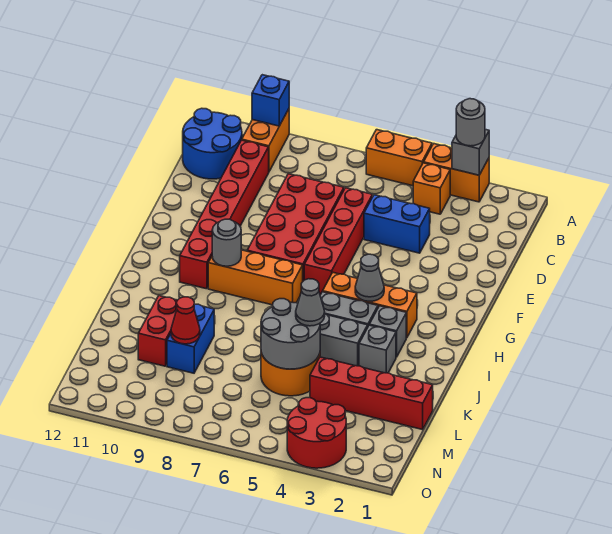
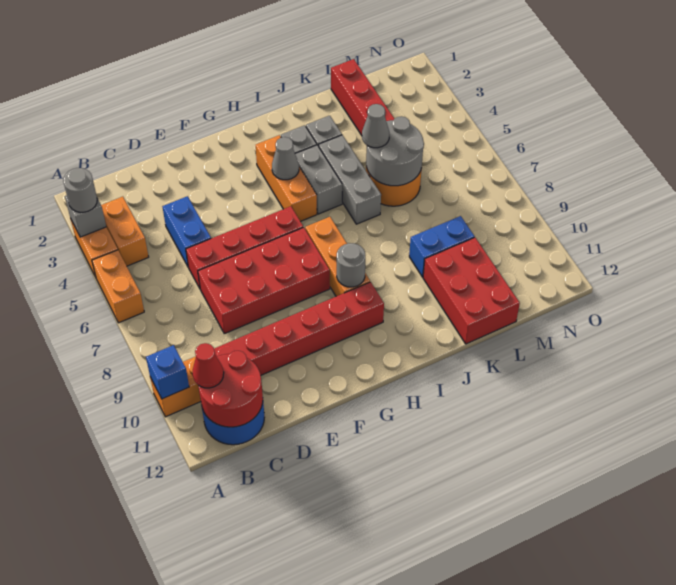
orange brick B4 level 1 -> orange brick B3:B4 level 1
red brick K10:L10 level 1 -> red brick K10:L12 level 1
red cone L9 level 2 -> red cone B11 level 3
red round brick N3:O4 level 1 -> red round brick B11:C12 level 2

